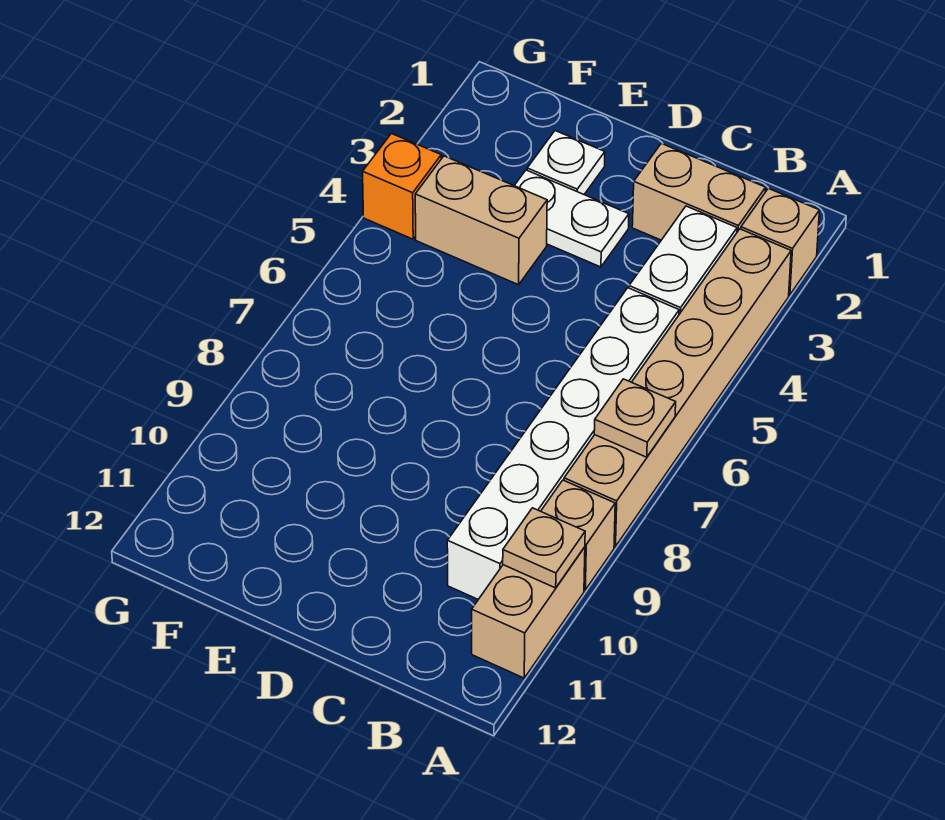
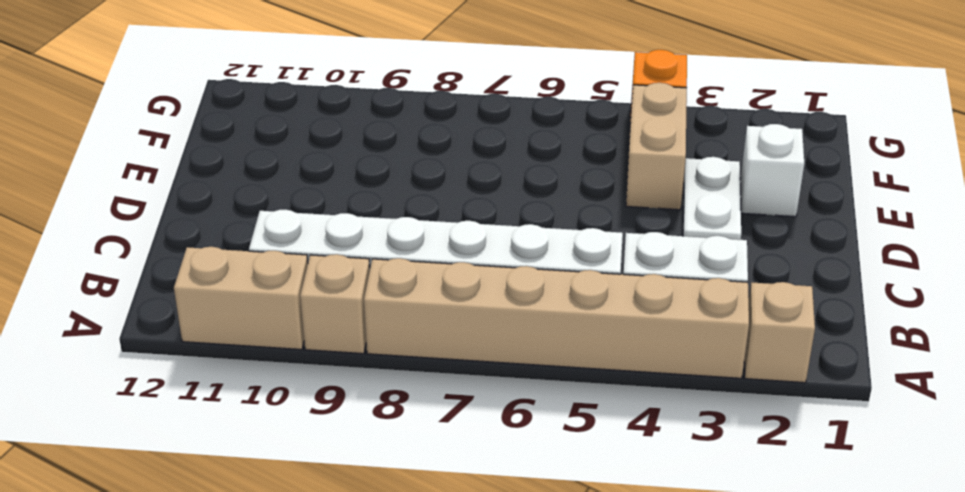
tan plate A7 level 2 -> none
tan plate A10 level 2 -> none
tan brick B2:C2 level 1 -> none
white plate E2 level 1 -> white brick E2 level 1

